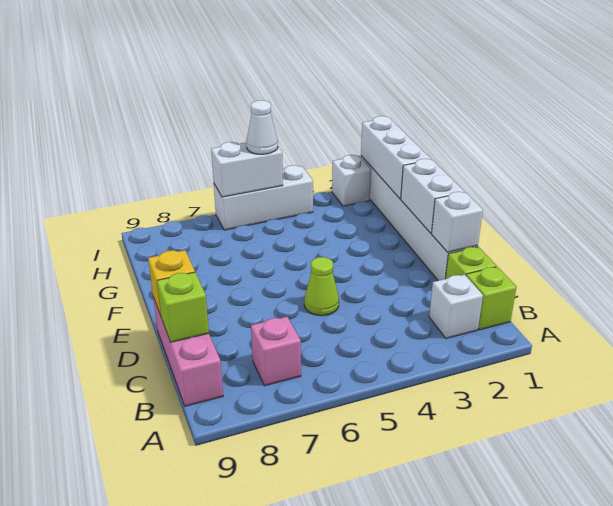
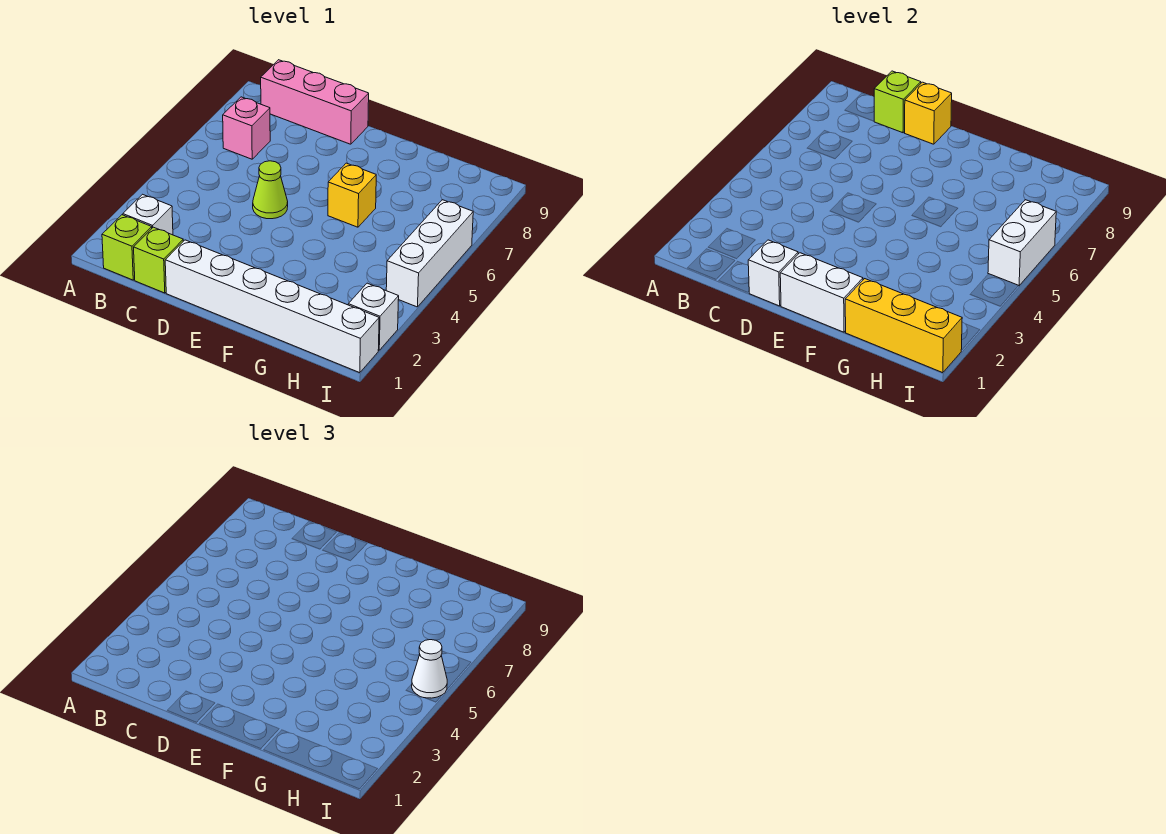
none -> yellow brick F6 level 1
white brick G1:I1 level 2 -> yellow brick G1:I1 level 2

